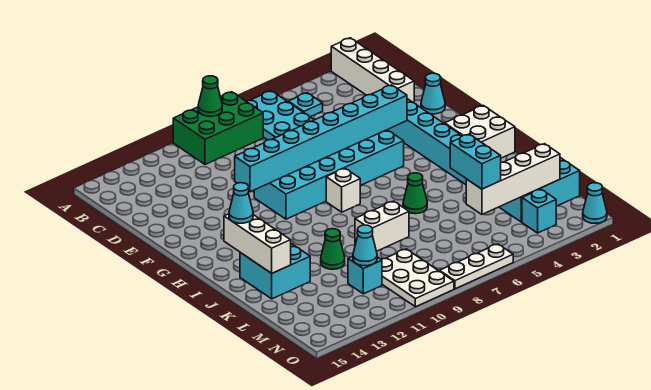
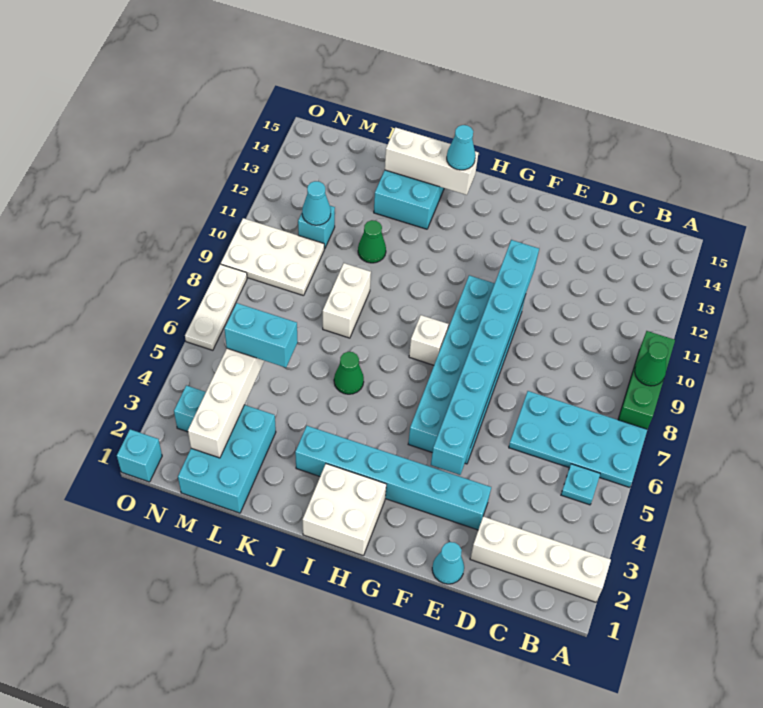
green brick A8:B10 level 1 -> green brick A8:A10 level 1
cyan cone O1 level 1 -> cyan brick O1 level 1

